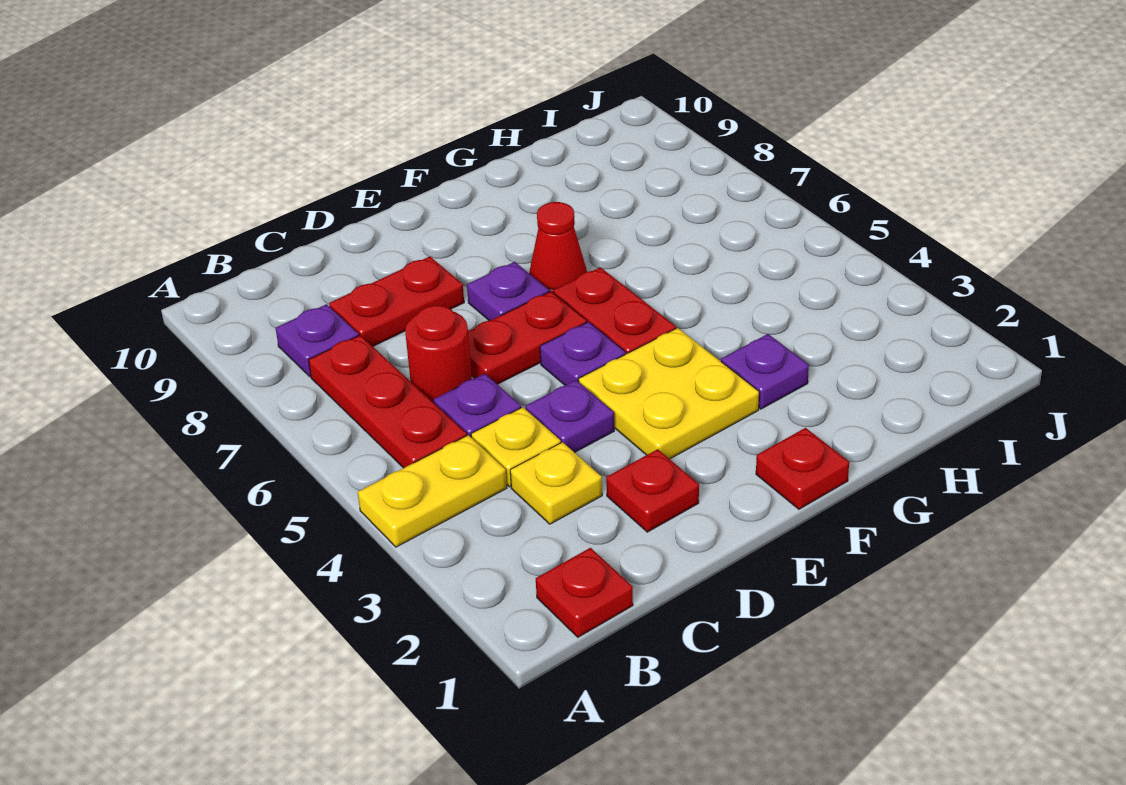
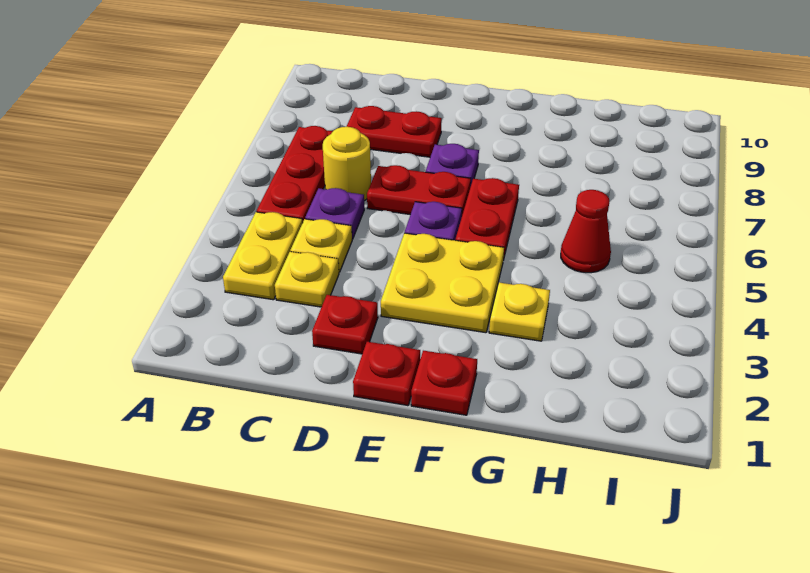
yellow plate A4:B4 level 1 -> yellow plate B3:B4 level 1
red plate B1 level 1 -> red plate E1 level 1
purple plate B8 level 1 -> none
red round brick C6 level 1 -> yellow round brick C6 level 1
purple plate D4 level 1 -> none
red cone F7 level 1 -> red cone H5 level 1
purple plate G3 level 1 -> yellow plate G3 level 1

